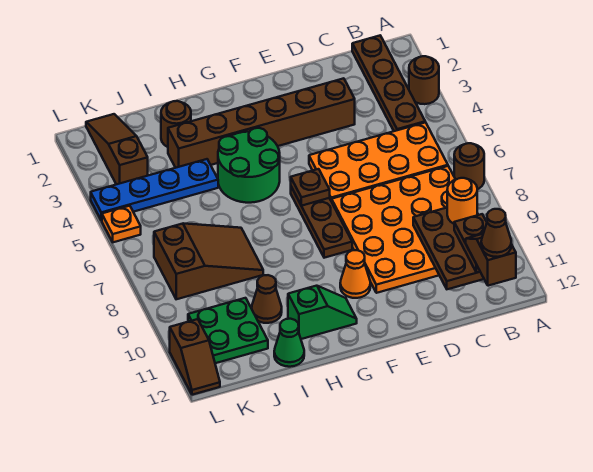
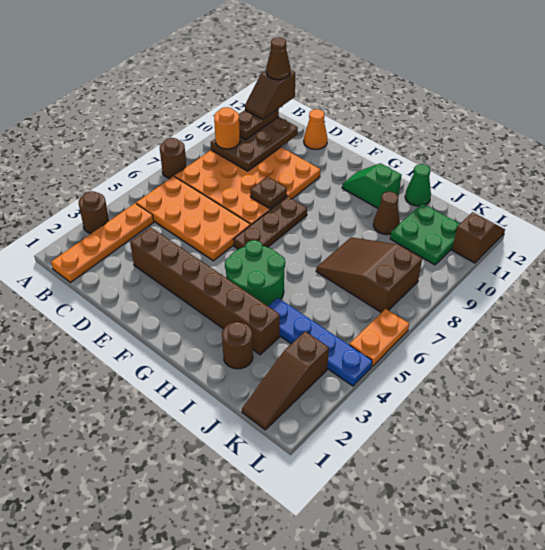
brown plate B1:B4 level 1 -> orange plate B1:B4 level 1
brown plate F6 level 2 -> brown plate E8 level 2
orange cone F10 level 1 -> orange cone D12 level 1
orange plate L5 level 1 -> orange plate L5:L6 level 1

